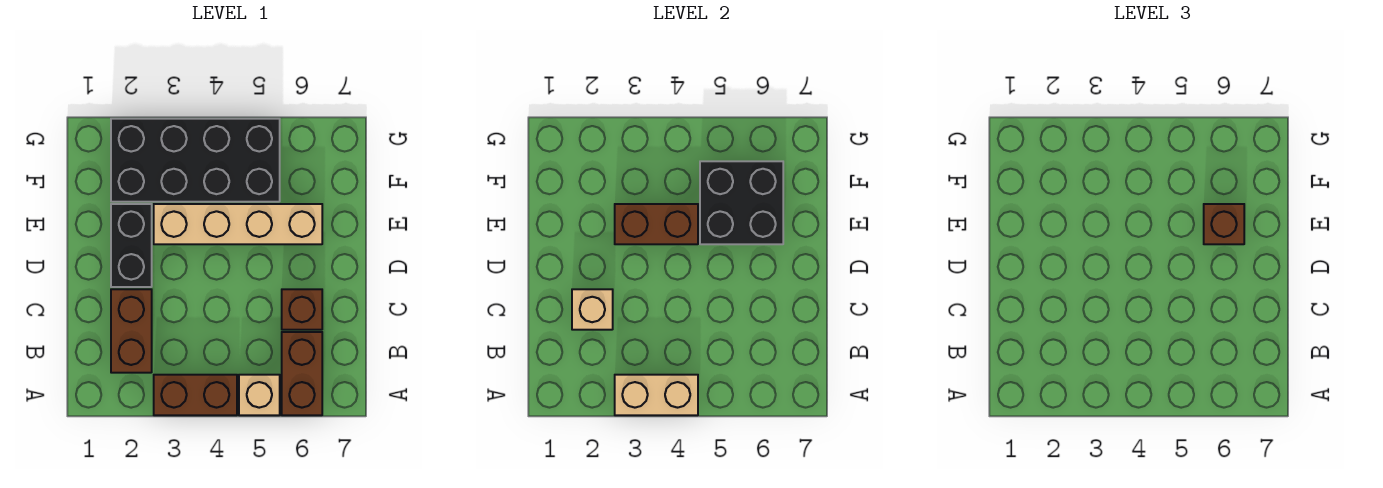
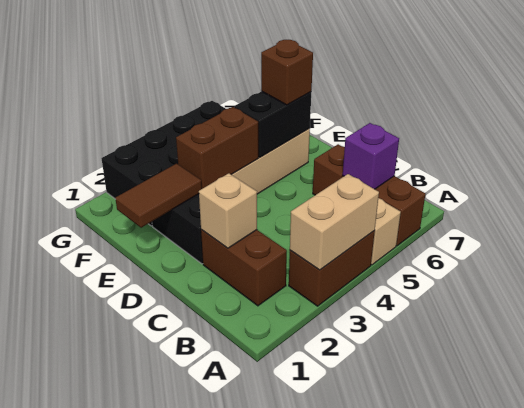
none -> purple brick B6 level 2
none -> brown tile E1:E2 level 2
black brick E5:F6 level 2 -> black brick E5:E6 level 2

